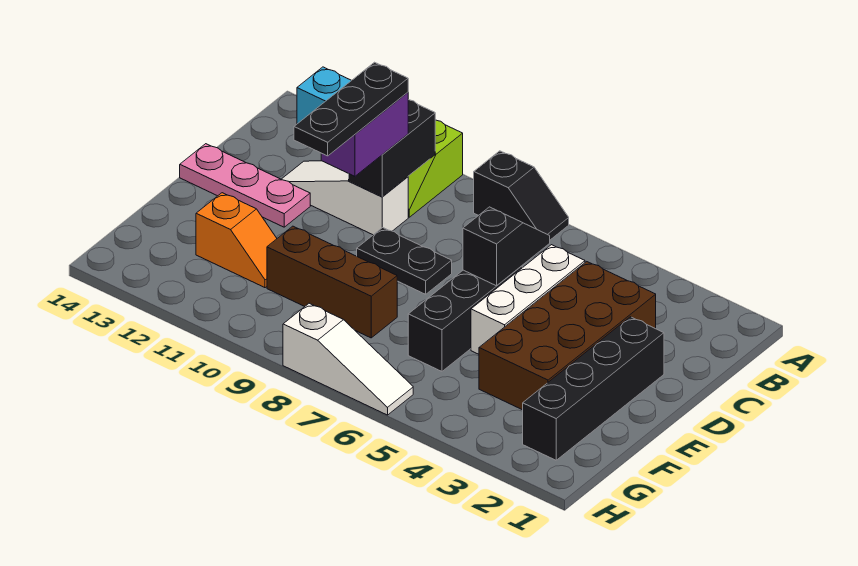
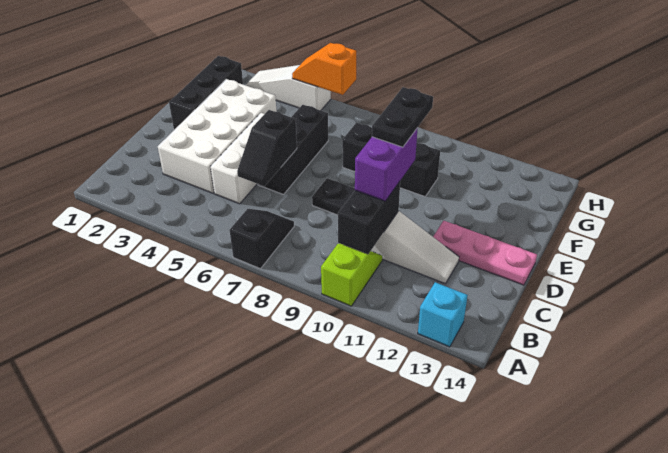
black slope A7:A8 level 1 top 8 -> black slope A7:B7 level 1 top A
brown brick C3:F4 level 1 -> white brick C3:F4 level 1
black plate C10:E10 level 4 -> black plate D10:E10 level 4
black brick D2:G2 level 1 -> black brick E2:G2 level 1
brown brick F8:F10 level 1 -> black brick F8:F10 level 1
orange slope F11:F12 level 1 top 12 -> orange slope H5:H6 level 2 top 6
white slope H6:H8 level 1 top 8 -> white slope H3:H5 level 1 top 5

